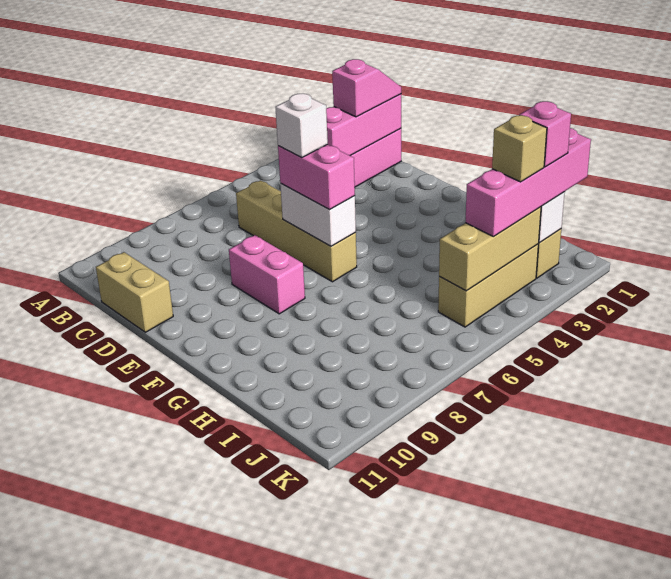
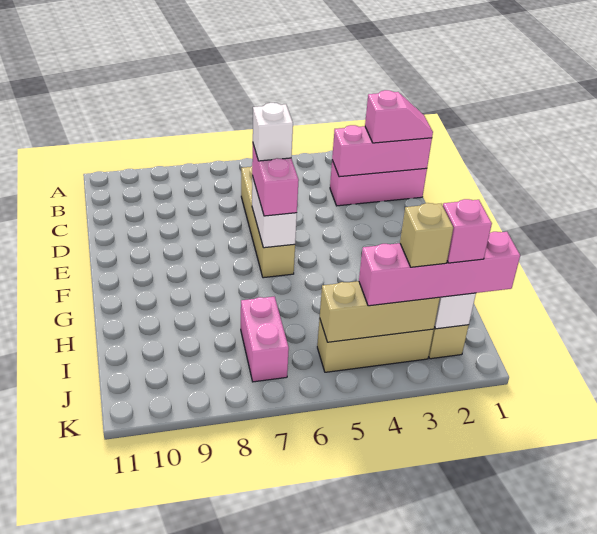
tan brick C11:D11 level 1 -> none
pink brick E8:F8 level 1 -> pink brick I7:J7 level 1

